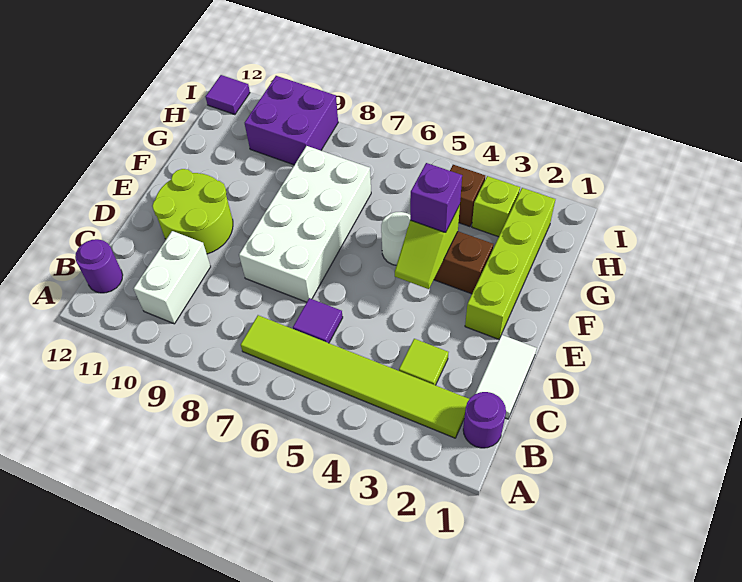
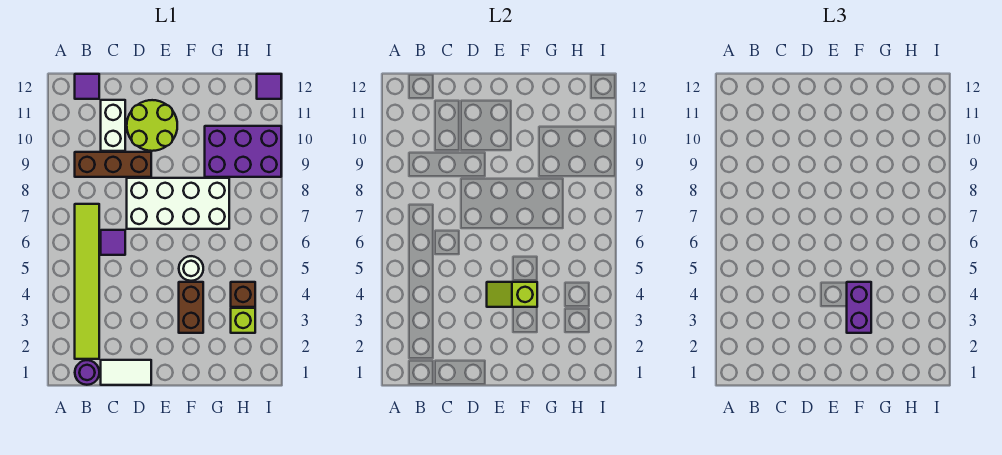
none -> brown brick B9:D9 level 1
white brick B10:C10 level 1 -> white brick C10:C11 level 1
purple round brick B12 level 1 -> purple tile B12 level 1
lime tile C3 level 1 -> none
lime brick E2:H2 level 1 -> none
purple brick F4 level 3 -> purple brick F3:F4 level 3
purple brick H9:I10 level 1 -> purple brick G9:I10 level 1

